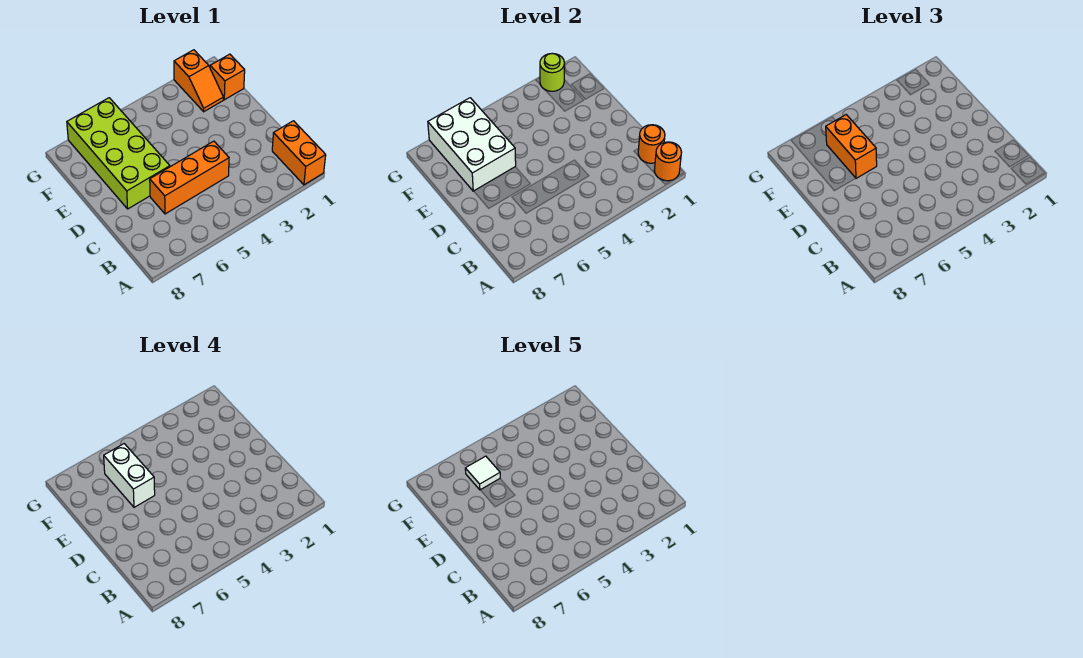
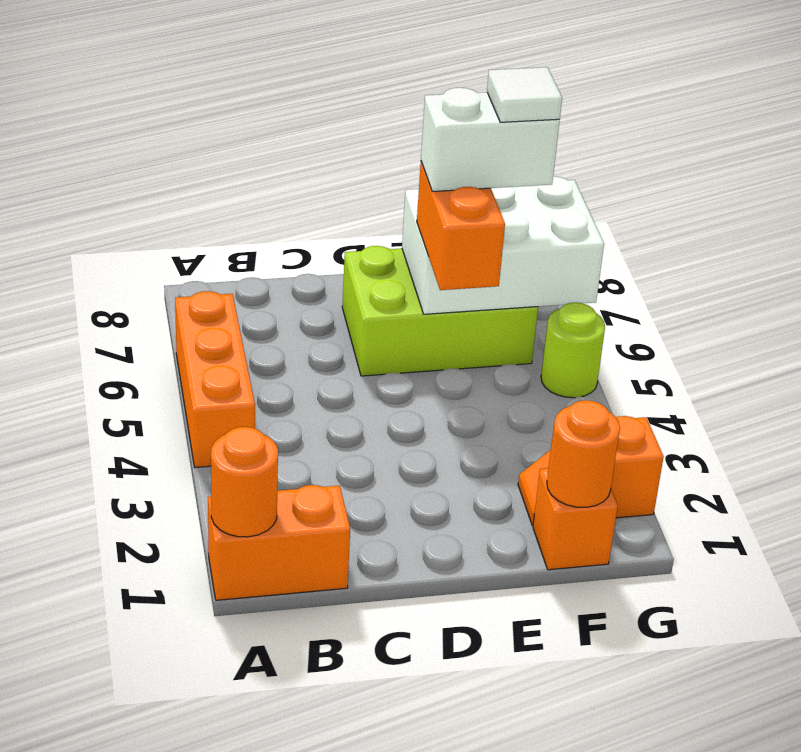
orange round brick B1 level 2 -> orange round brick F1 level 2
orange brick C4:C6 level 1 -> orange brick A4:A6 level 1
lime brick D6:G7 level 1 -> lime brick D6:F7 level 1
orange brick E6:F6 level 3 -> orange brick E5:E6 level 3
lime round brick G2 level 2 -> lime round brick G5 level 1

